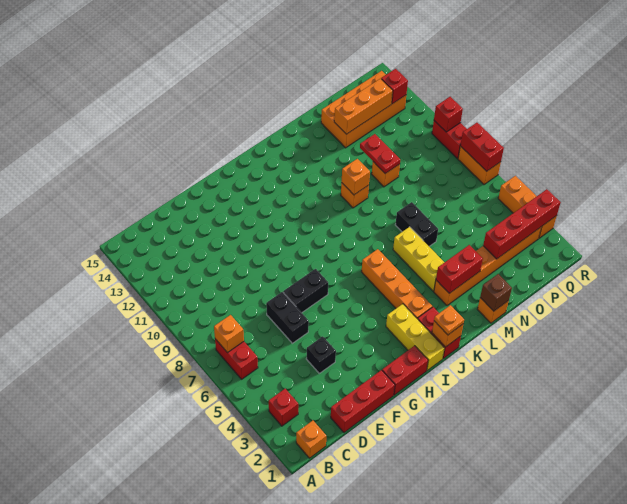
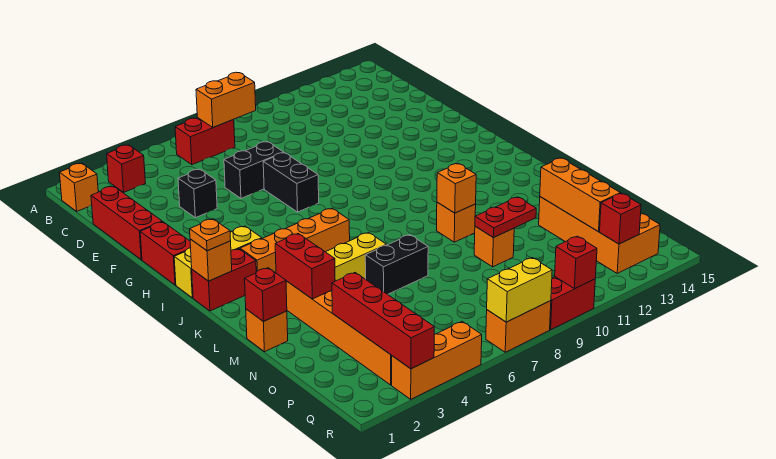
orange brick B7 level 2 -> orange brick B7:B8 level 2
brown brick M1 level 2 -> red brick M1 level 2
red brick R7:R8 level 2 -> yellow brick R7:R8 level 2

